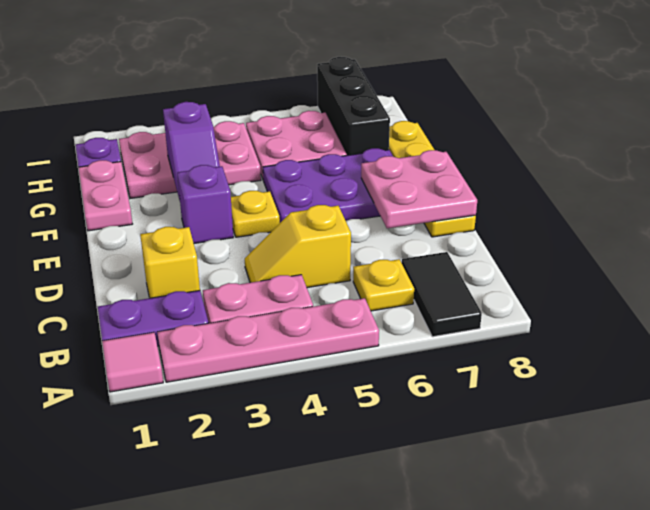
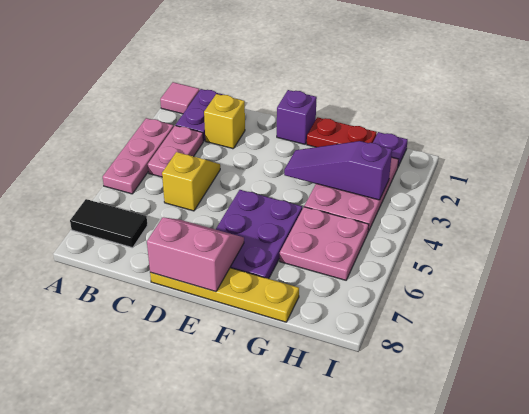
pink plate A2:A5 level 1 -> pink plate A3:A5 level 1
yellow plate B6 level 1 -> none
pink plate D7:E8 level 2 -> pink slope D7:E8 level 2 top 8
purple brick E3 level 1 -> purple brick E1 level 1
yellow plate E4 level 1 -> none
pink plate F1:G1 level 1 -> red plate F1:G1 level 1
purple slope F3:G3 level 2 top G -> purple slope F3:H3 level 2 top H
black brick G7:I7 level 1 -> none

